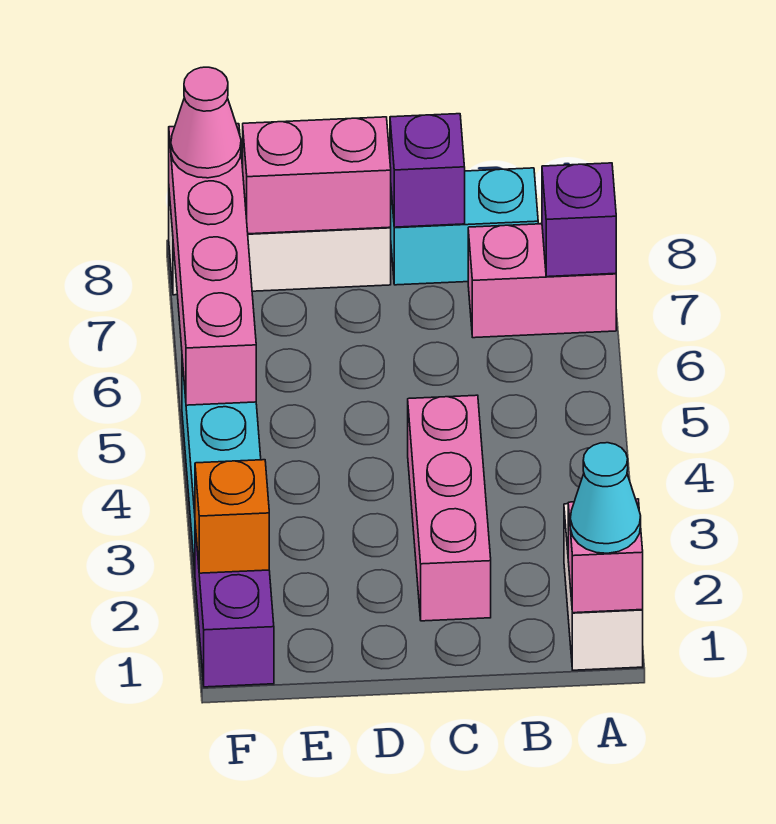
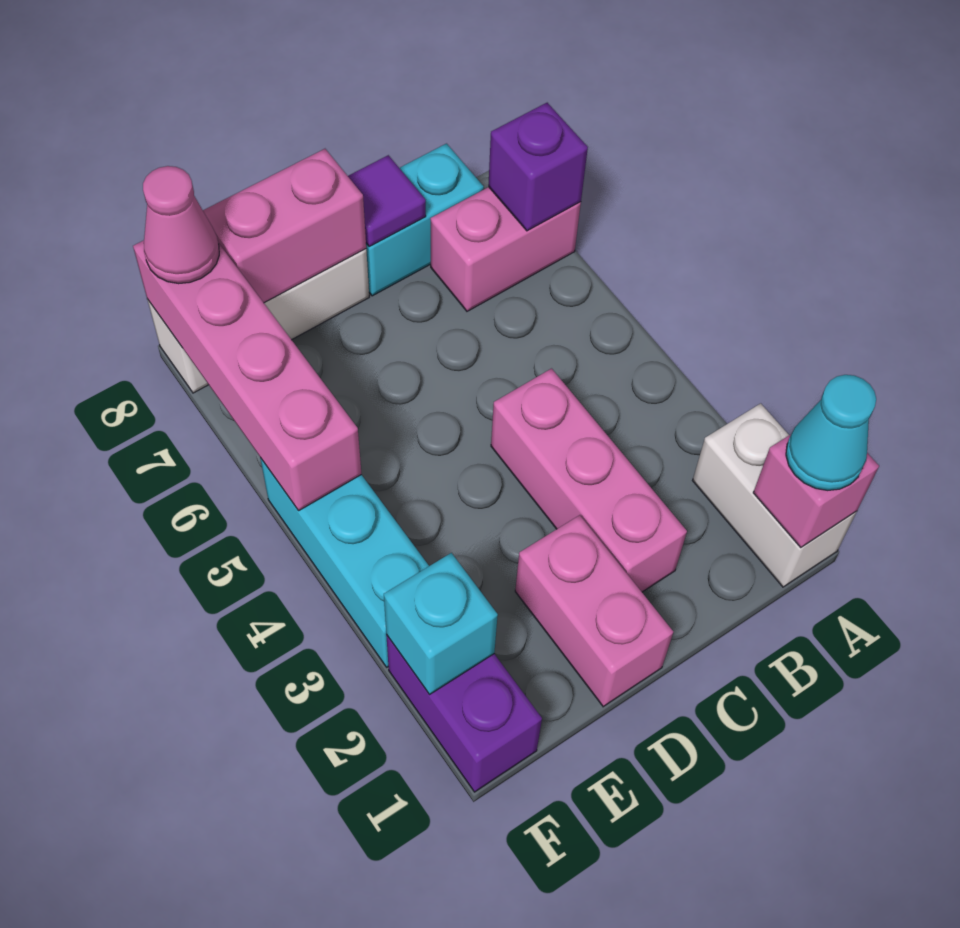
purple brick C8 level 2 -> purple tile C8 level 2
none -> pink brick D1:D2 level 1
orange brick F2 level 2 -> cyan brick F2 level 2

